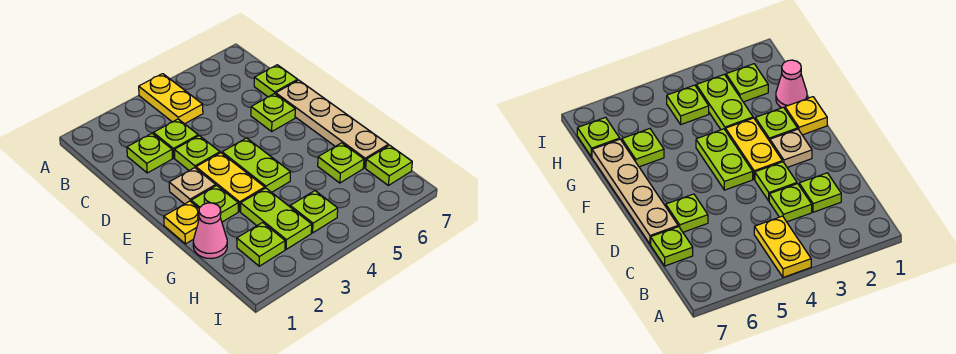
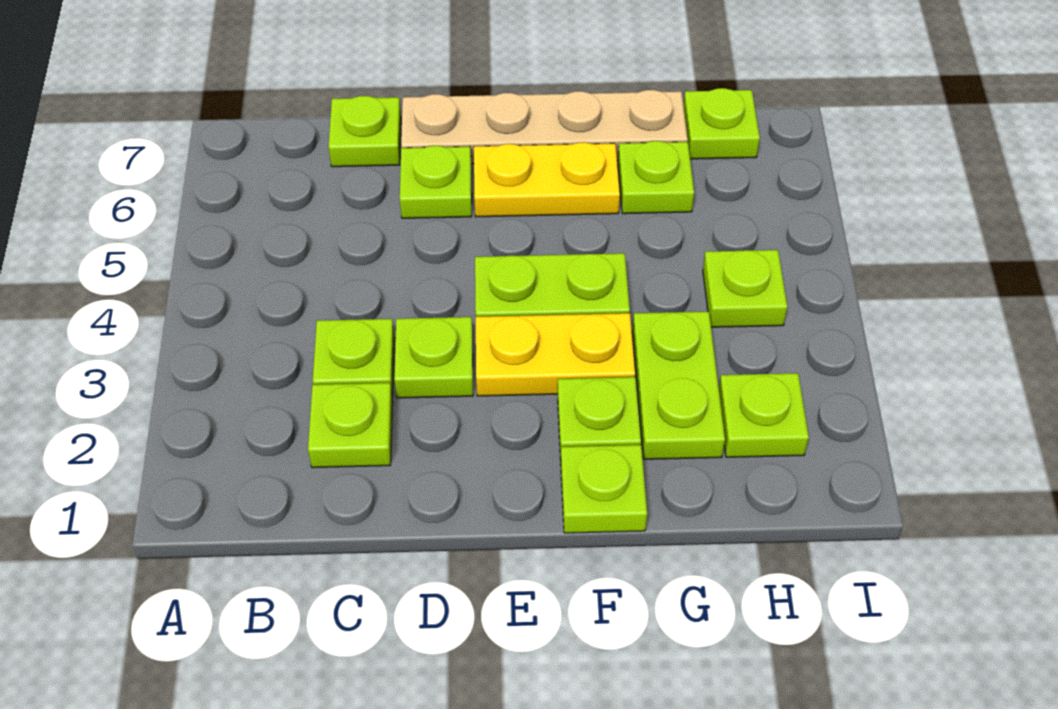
yellow plate A4:B4 level 1 -> yellow plate E6:F6 level 1
tan plate E2 level 1 -> none
yellow plate F1 level 1 -> lime plate F1 level 1
pink cone G1 level 1 -> none
lime plate G3:H3 level 1 -> lime plate G2:G3 level 1

